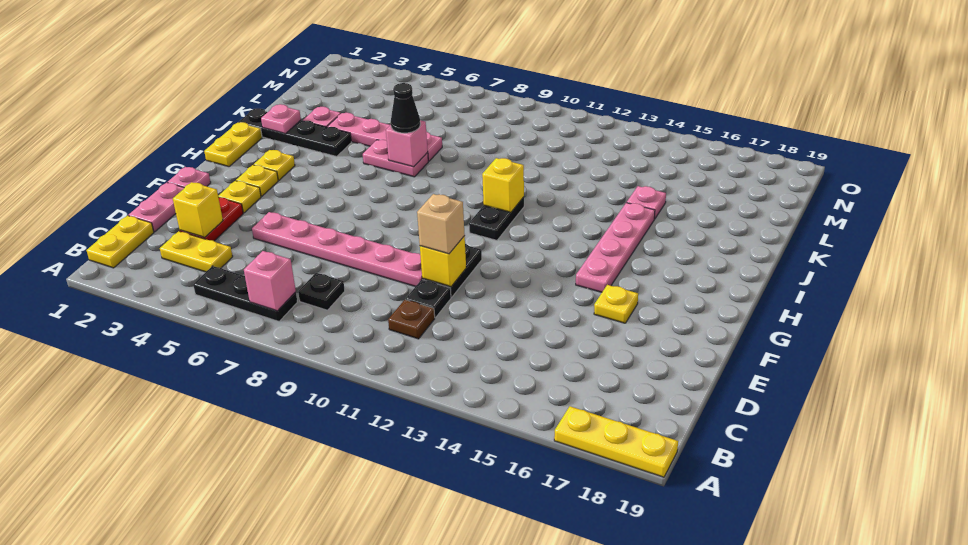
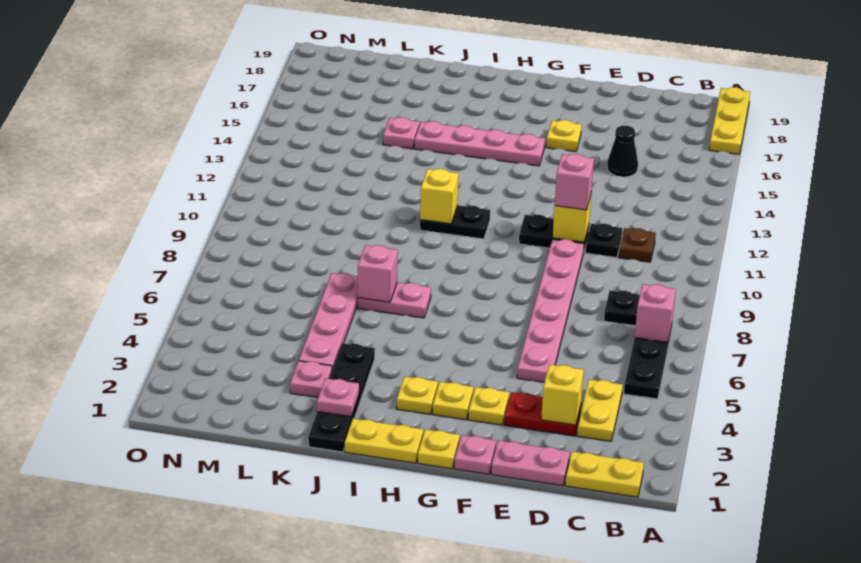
tan brick E11 level 3 -> pink brick E11 level 3
none -> yellow plate G1 level 1
pink plate J6:J7 level 1 -> pink plate I7:J7 level 1
black cone J7 level 3 -> black cone D15 level 1

